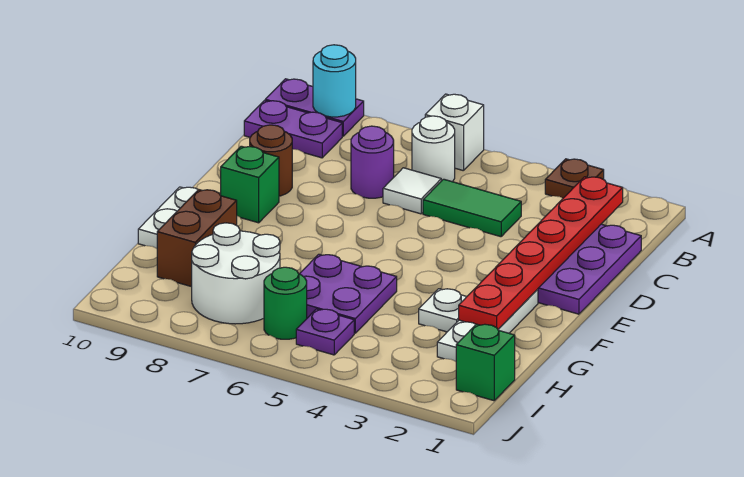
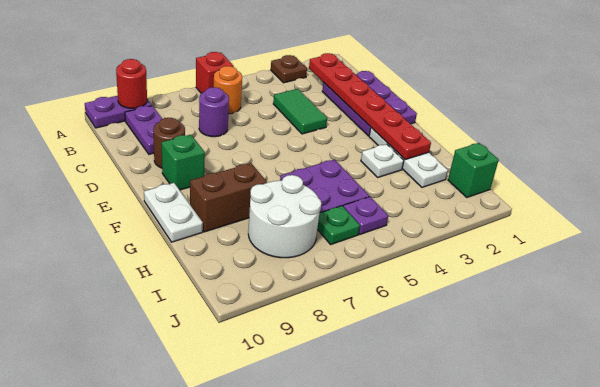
white brick A6 level 1 -> red brick A6 level 1
cyan round brick A9 level 2 -> red round brick A9 level 2
white round brick B6 level 1 -> orange round brick B6 level 1
purple plate B9:B10 level 1 -> purple plate B9:C9 level 1
green tile C4:C5 level 1 -> green tile C4:D4 level 1
white tile C6 level 1 -> none
brown brick G9:H9 level 1 -> brown brick G8:G9 level 1
green round brick I6 level 1 -> green plate I6 level 1

